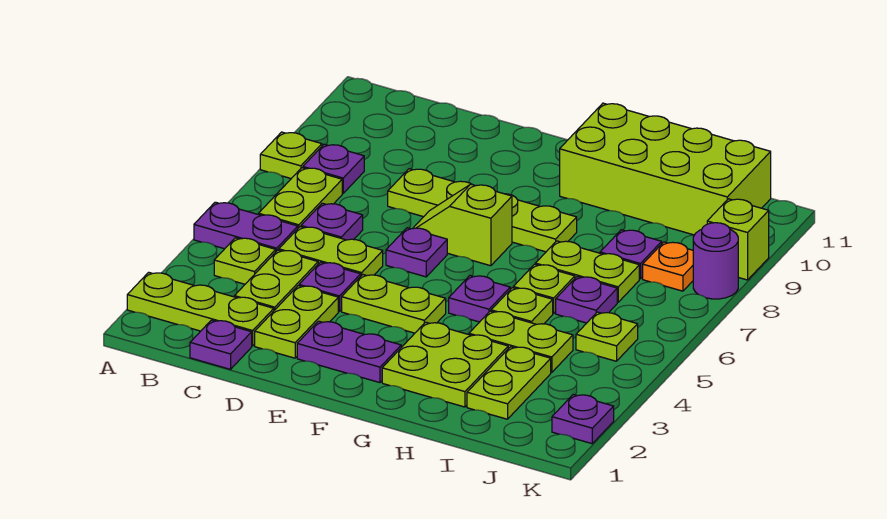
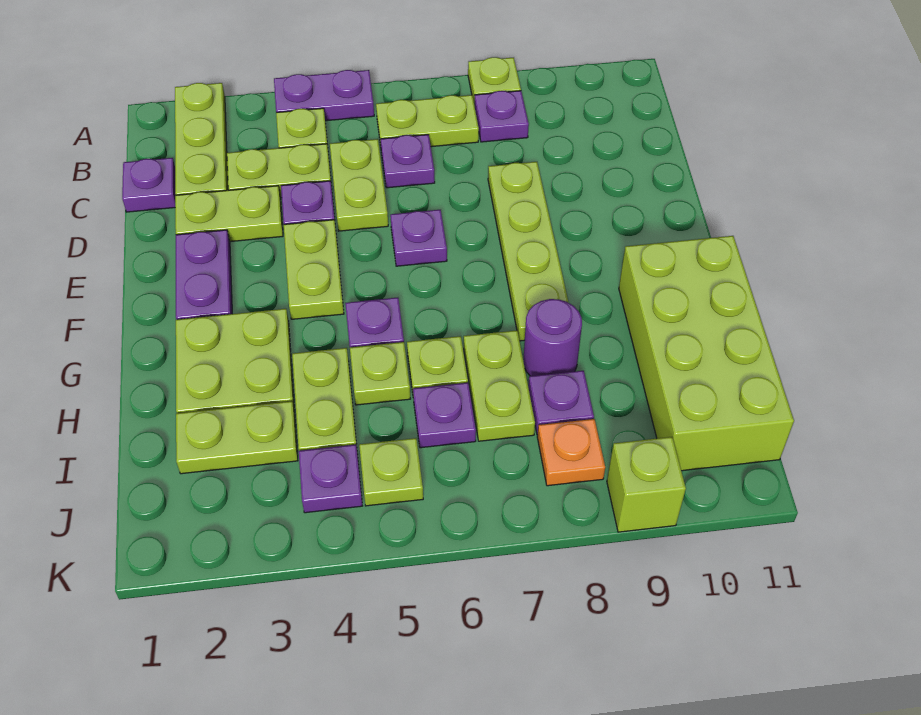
purple plate A5:B5 level 1 -> purple plate A4:A5 level 1
lime slope E7:F7 level 1 top F -> none
purple plate K2 level 1 -> purple plate J4 level 1
purple round brick K8 level 1 -> purple round brick H8 level 1

